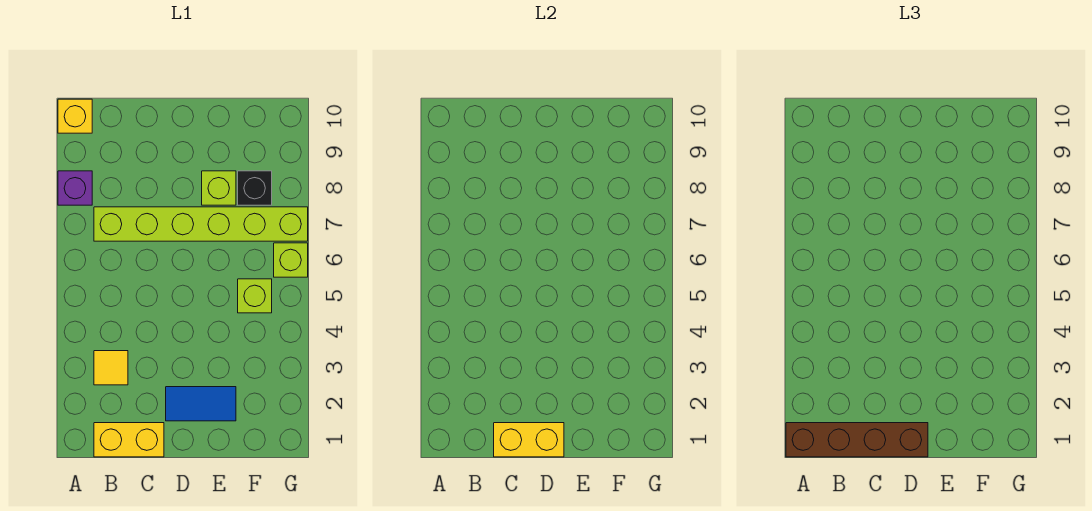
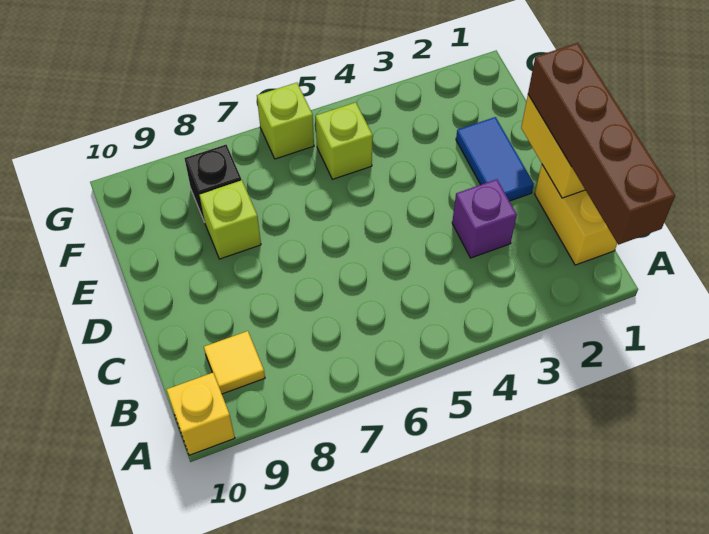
purple brick A8 level 1 -> purple brick C3 level 1
yellow tile B3 level 1 -> yellow tile B9 level 1
lime brick B7:G7 level 1 -> none

